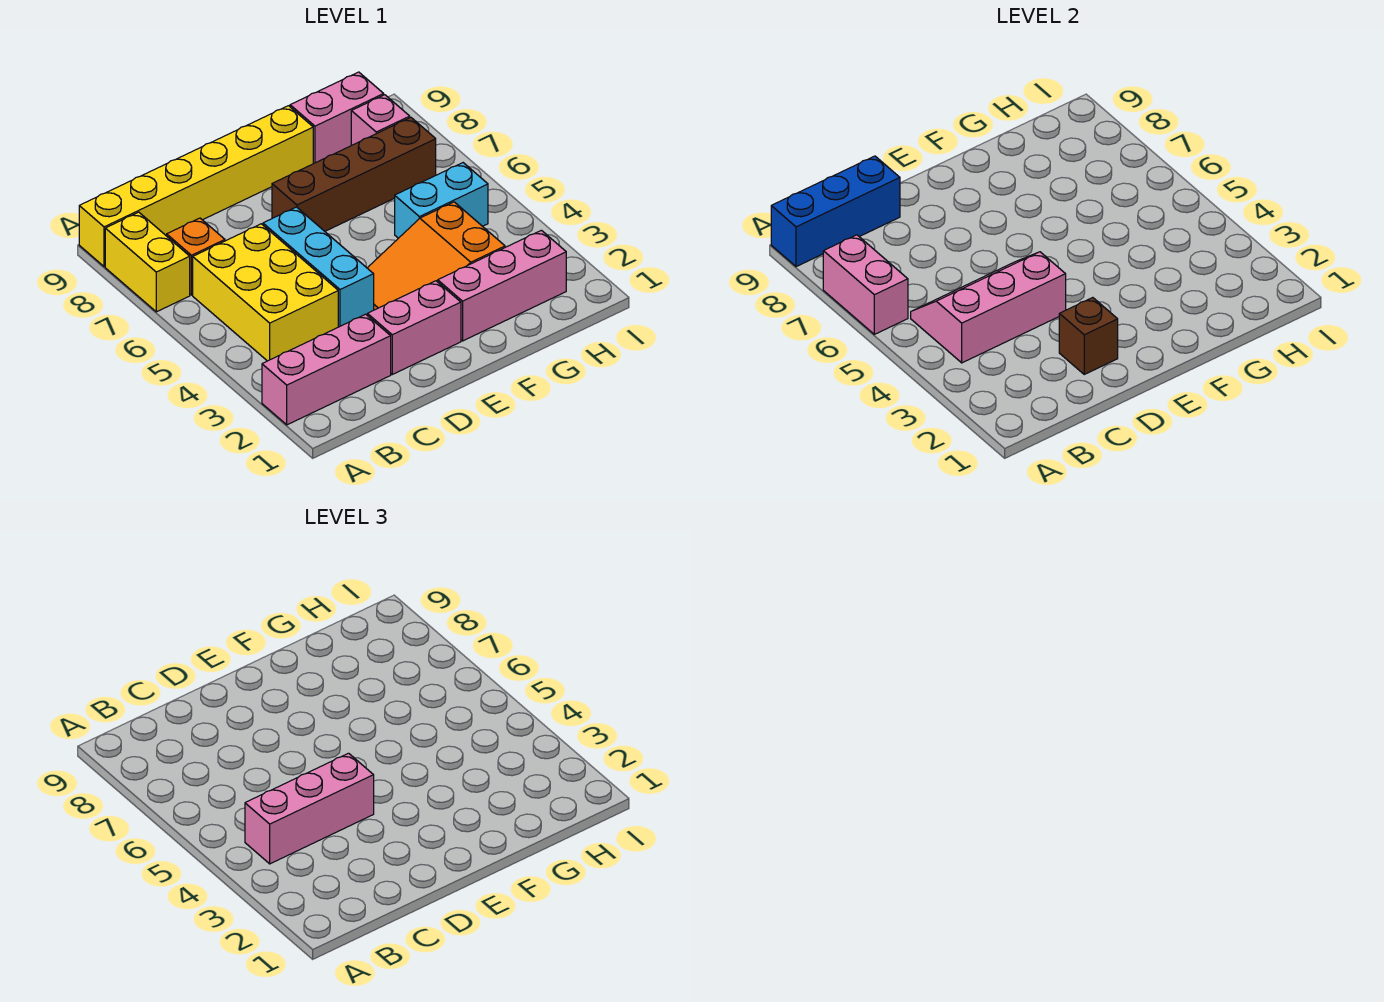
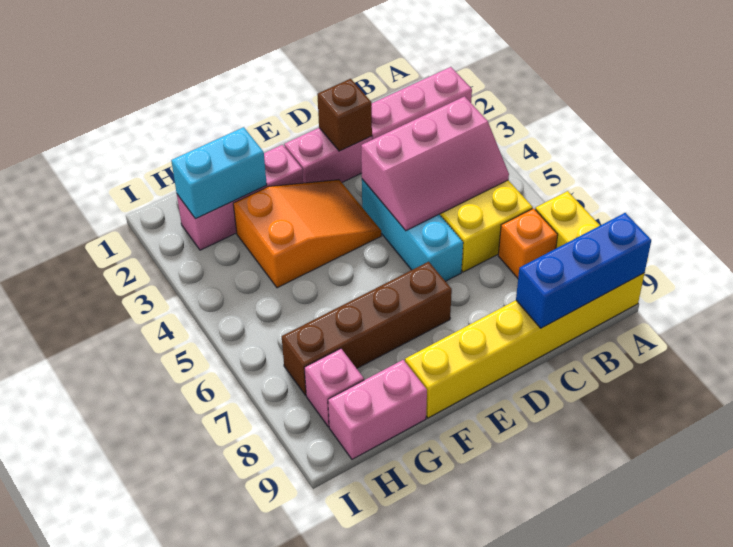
pink brick A6:A7 level 2 -> none
pink brick B4:D4 level 3 -> none
cyan brick G5:H5 level 1 -> cyan brick G2:H2 level 2

